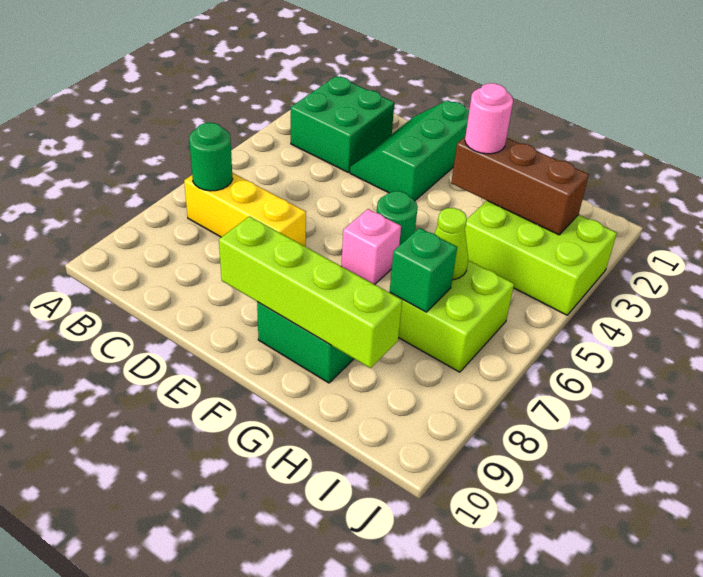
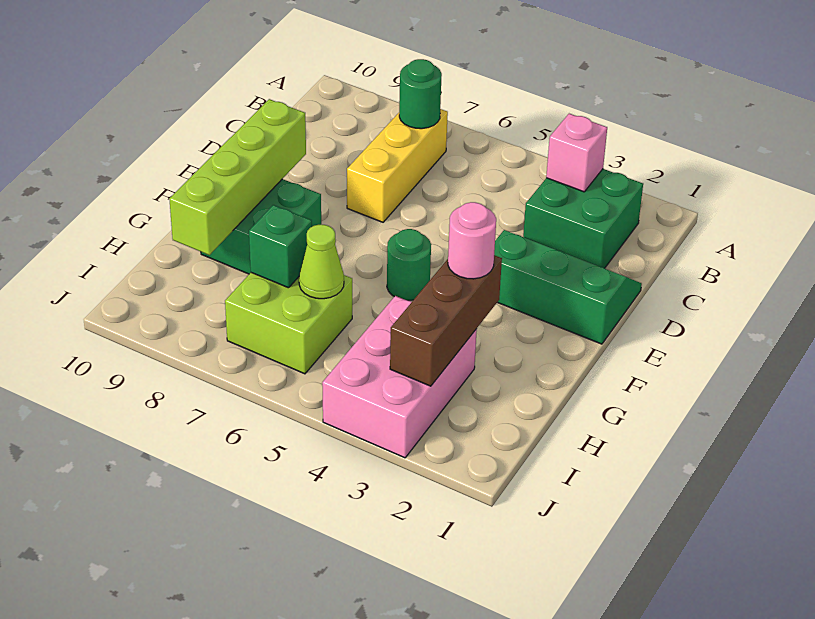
pink brick F6 level 1 -> pink brick B3 level 2
lime brick H3:J4 level 1 -> pink brick H3:J4 level 1

